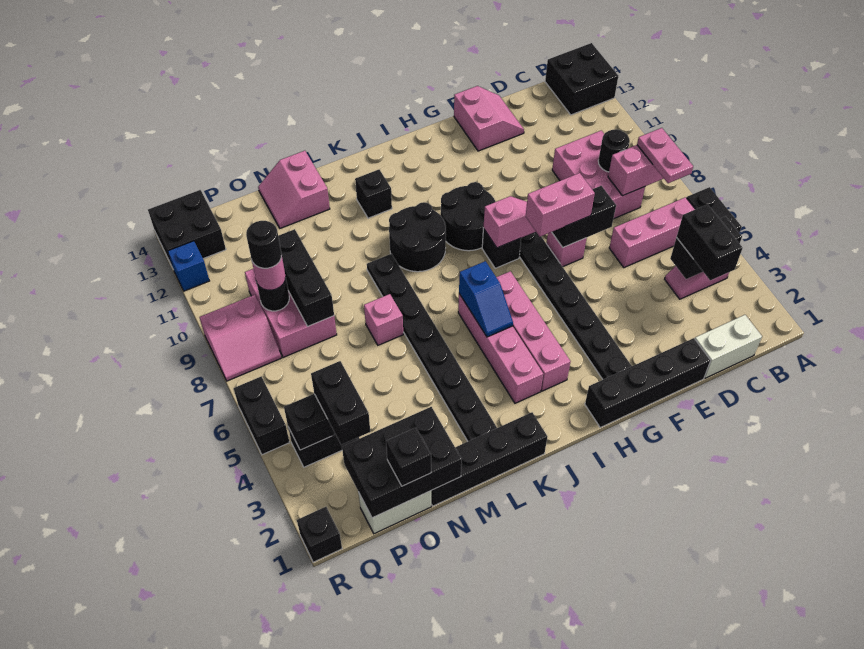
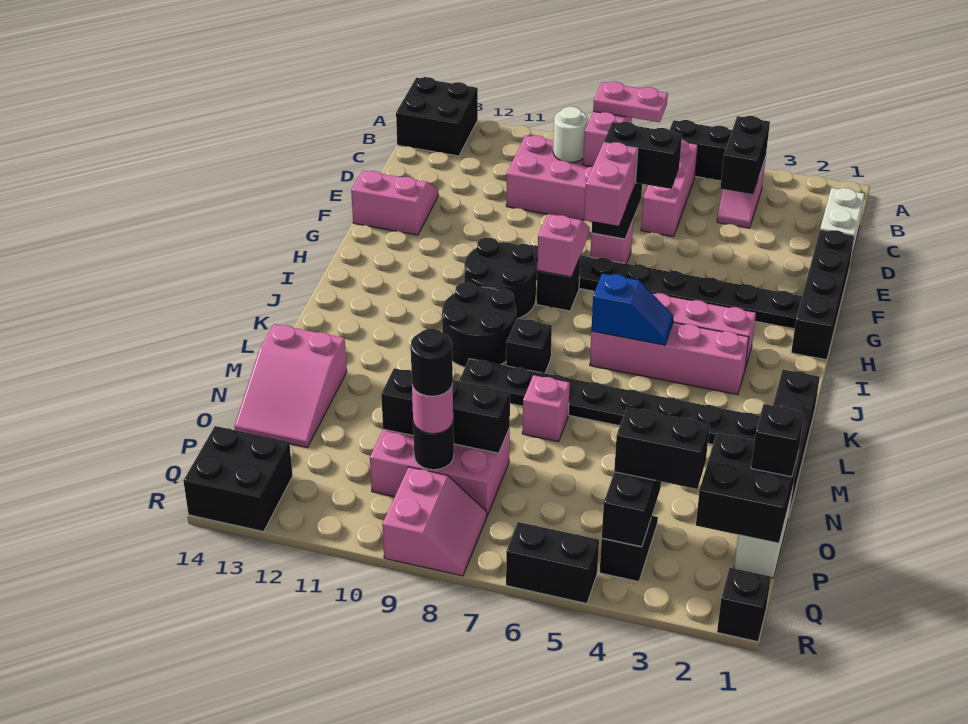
black brick C3:C4 level 3 -> black brick E6:E7 level 3
black round brick C9 level 2 -> white round brick C9 level 2
black brick K12 level 1 -> black brick K8 level 1
pink slope M13:N14 level 1 top M -> pink slope M13:O14 level 1 top M
black brick N1:P2 level 2 -> black brick O1:P2 level 2
blue brick R12 level 1 -> none

